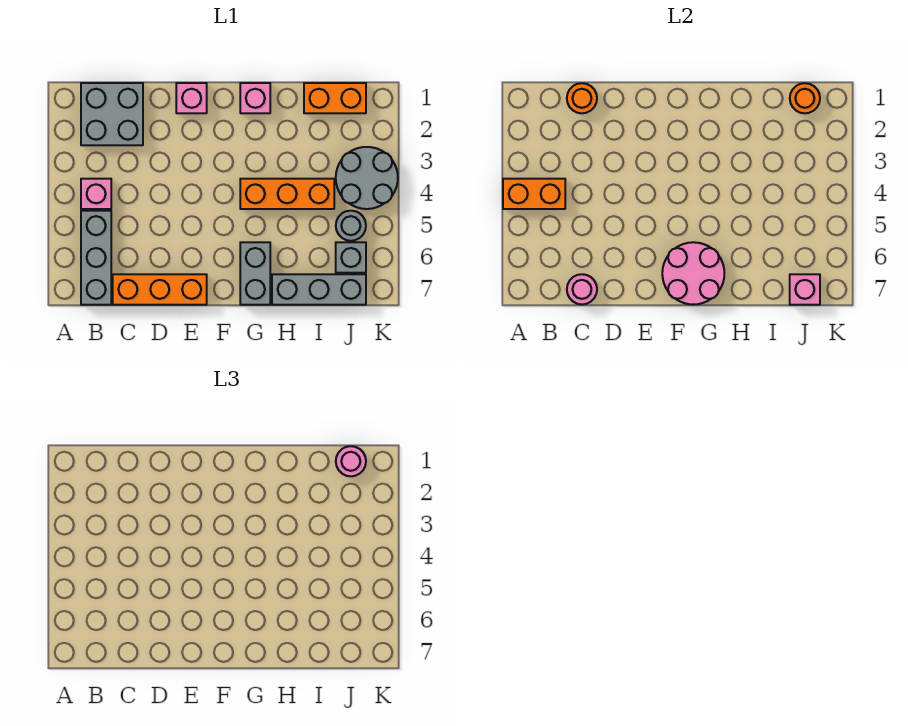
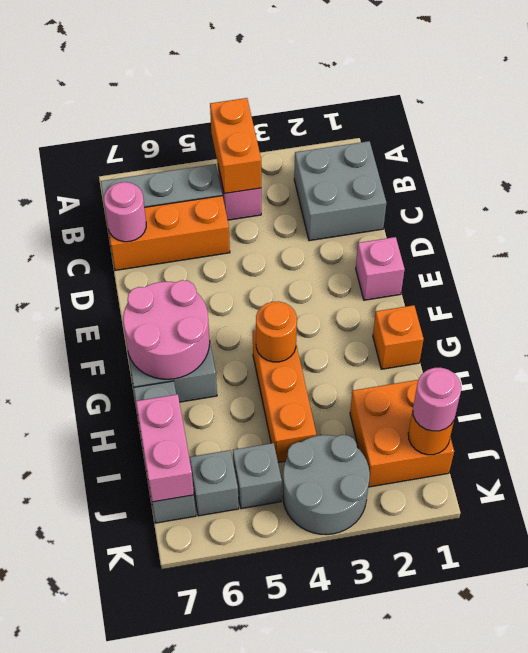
orange round brick C1 level 2 -> orange round brick G4 level 2
orange brick C7:E7 level 1 -> orange brick C5:C7 level 1
pink brick G1 level 1 -> orange brick G1 level 1
orange brick I1:J1 level 1 -> orange brick I1:J2 level 1
grey round brick J5 level 1 -> grey brick J5 level 1
pink brick J7 level 2 -> pink brick I7:J7 level 2

